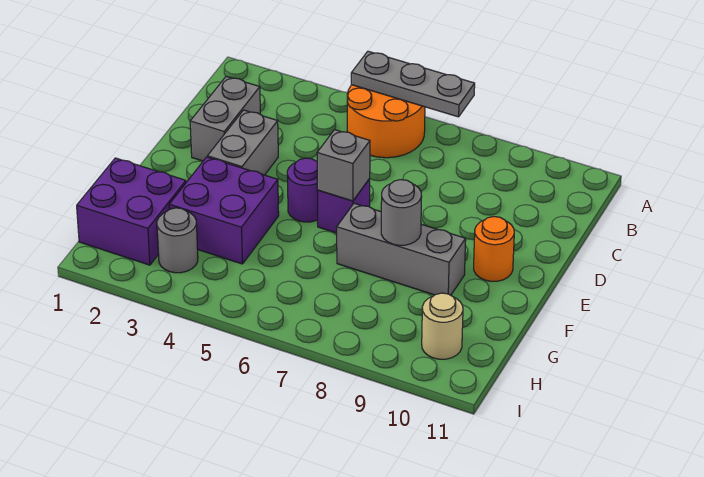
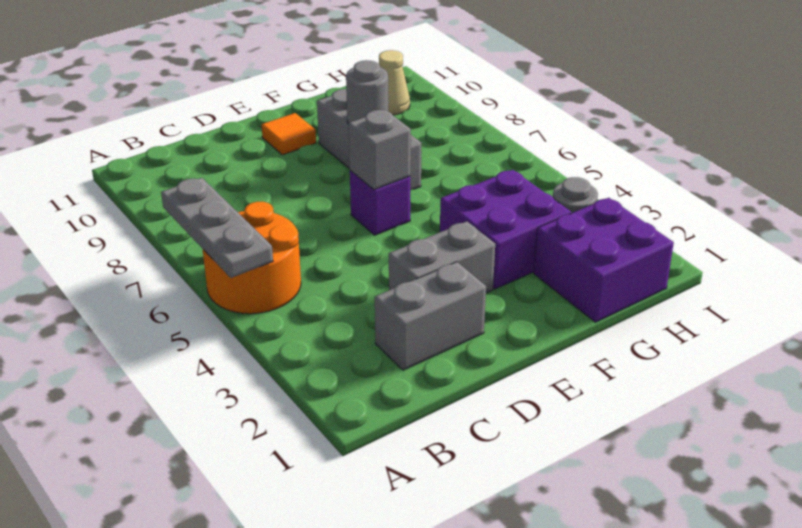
purple round brick E5 level 1 -> none
orange round brick E10 level 1 -> orange tile E10 level 1
tan round brick H10 level 1 -> tan cone H10 level 1

